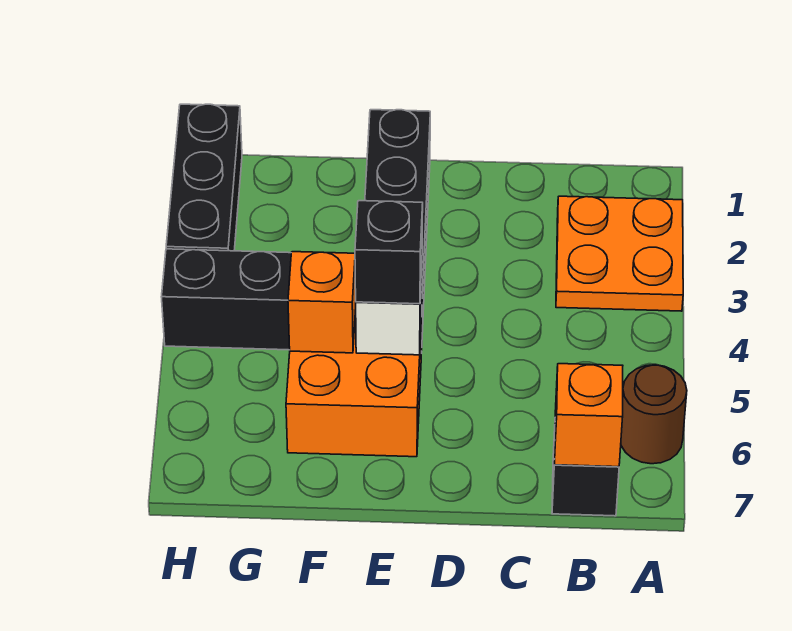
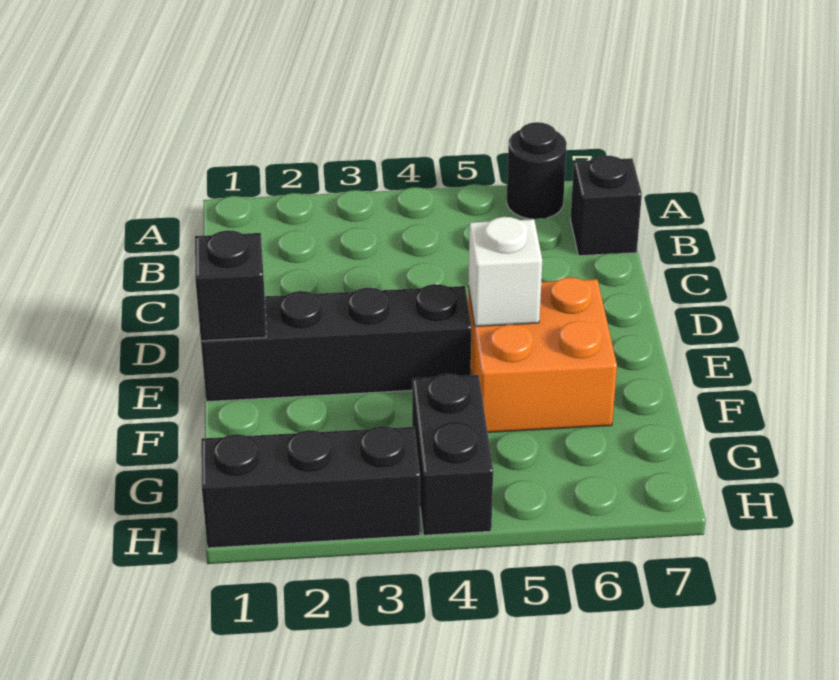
orange plate A2:B3 level 1 -> none
brown round brick A6 level 1 -> black round brick A6 level 1
orange brick B7 level 2 -> none
black brick E5 level 3 -> black brick E1 level 2
orange brick F5 level 2 -> none

